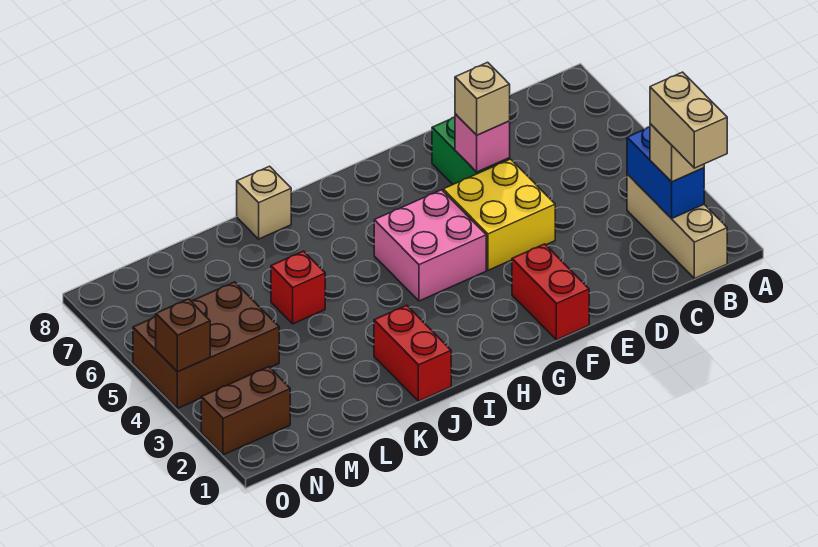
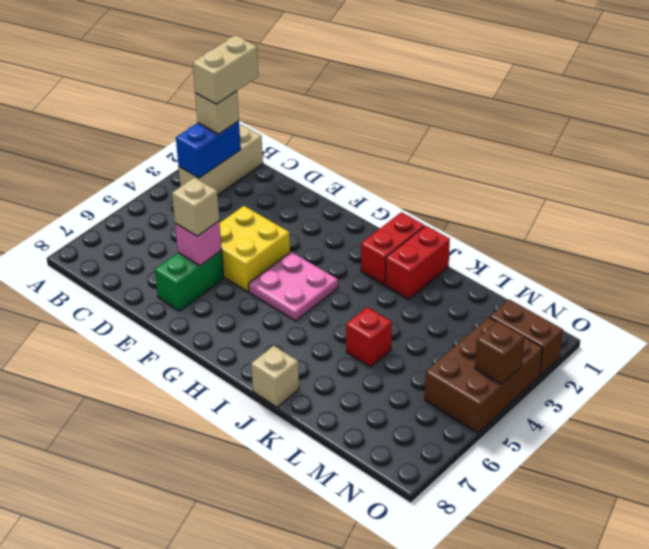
red brick F1:F2 level 1 -> red brick I1:I2 level 1
pink brick G4:H5 level 1 -> pink plate G4:H5 level 1
brown brick M4:O5 level 1 -> brown brick N3:O5 level 1

